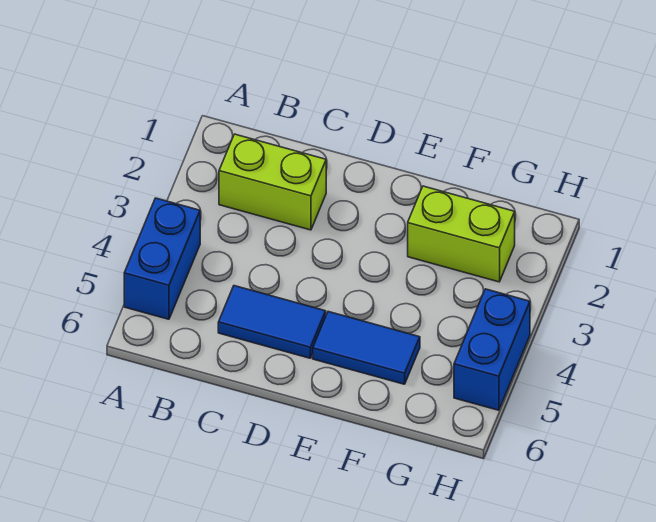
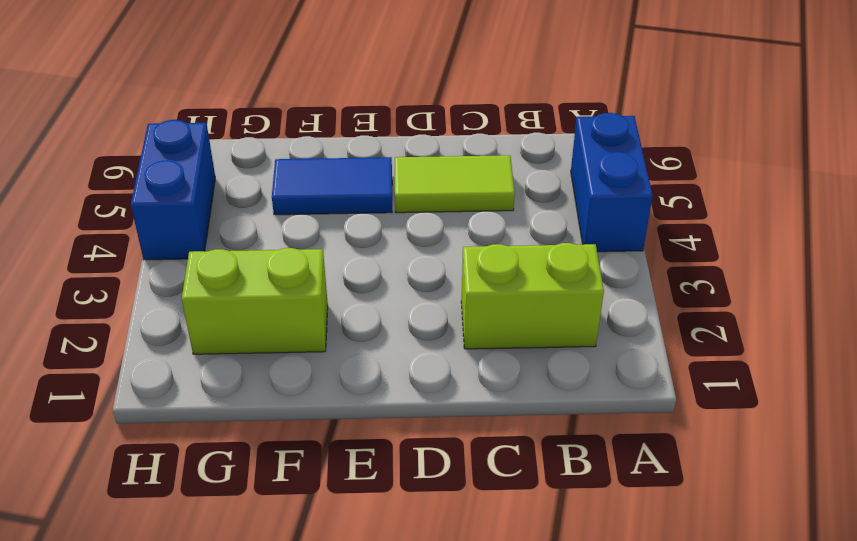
blue tile C5:D5 level 1 -> lime tile C5:D5 level 1

